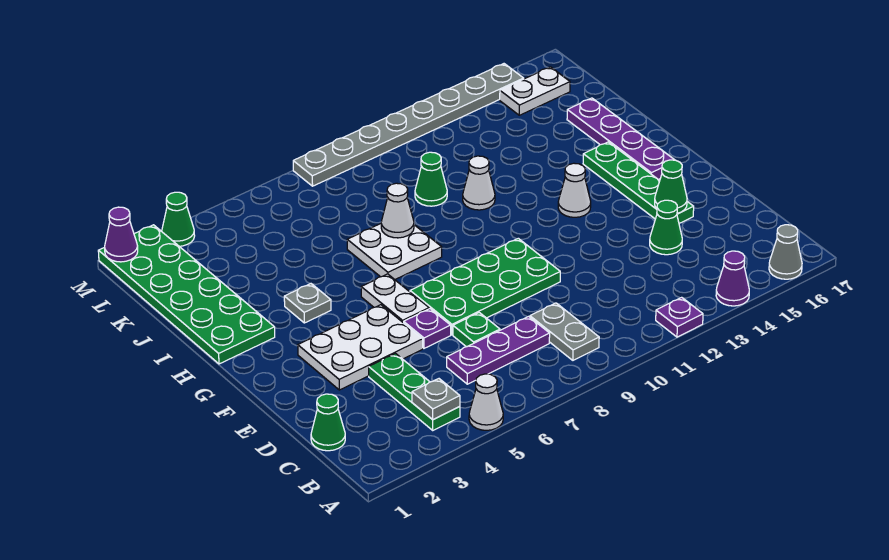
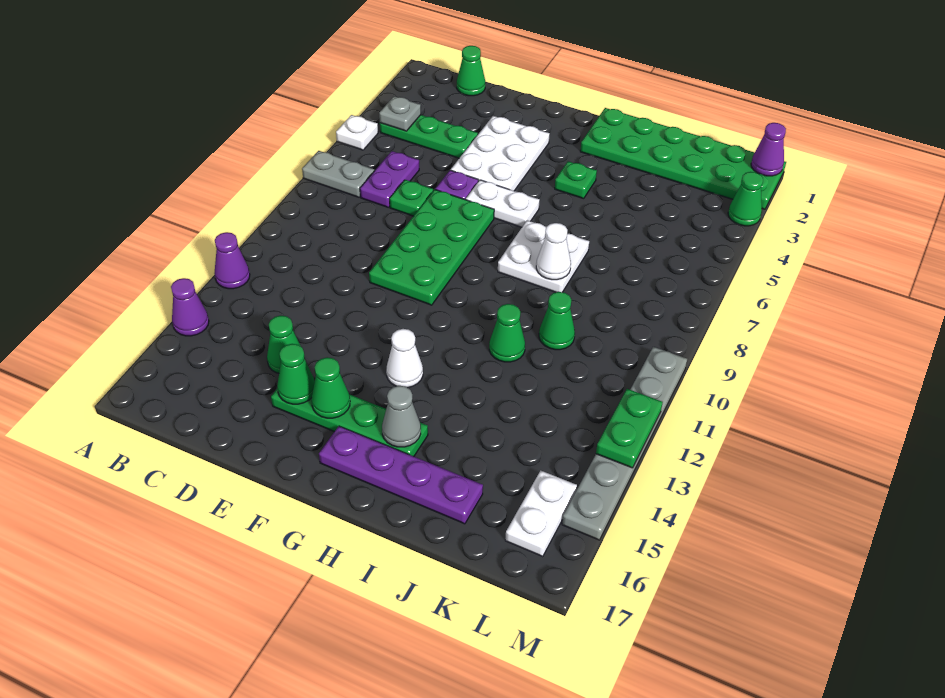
white cone A5 level 1 -> white plate A5 level 1
purple plate A12 level 1 -> purple cone A12 level 1
grey cone A16 level 1 -> grey cone H15 level 2
grey plate B9:C9 level 1 -> grey plate A7:B7 level 1
purple plate C6:C8 level 1 -> purple plate C6:C7 level 1
none -> green cone F15 level 2
grey plate H4 level 1 -> green plate H4 level 1
white cone I11 level 1 -> green cone I11 level 1
grey plate M8:M15 level 1 -> grey plate M10:M15 level 1
none -> green plate M12:M13 level 2

